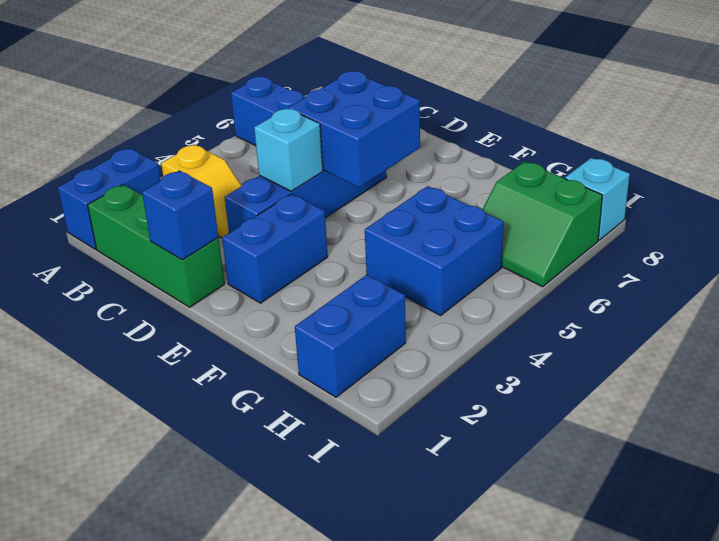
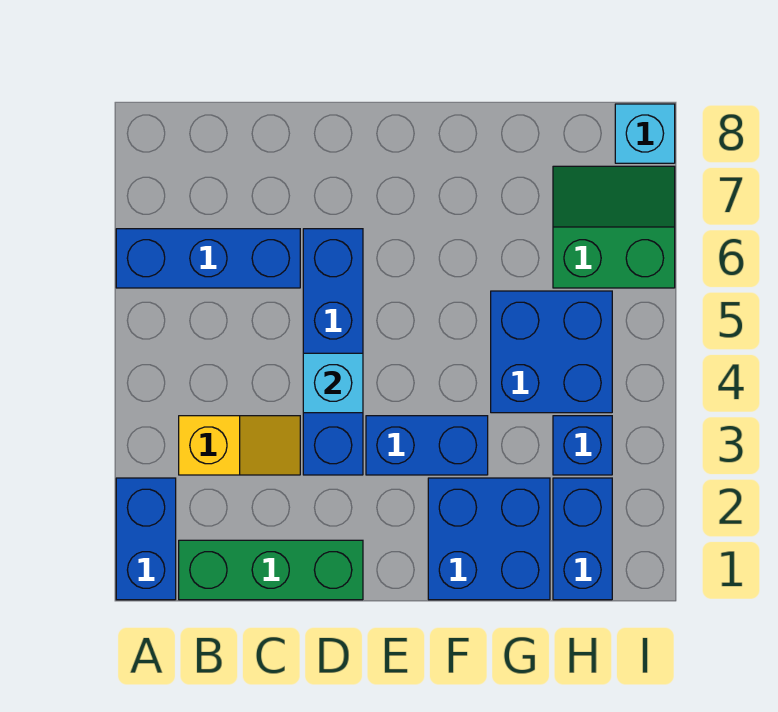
blue brick D1 level 2 -> blue brick H3 level 1
blue brick D5:E6 level 2 -> blue brick F1:G2 level 1
blue brick E2:E3 level 1 -> blue brick E3:F3 level 1
green slope H6:I7 level 1 top 7 -> green slope H6:I7 level 1 top 6

